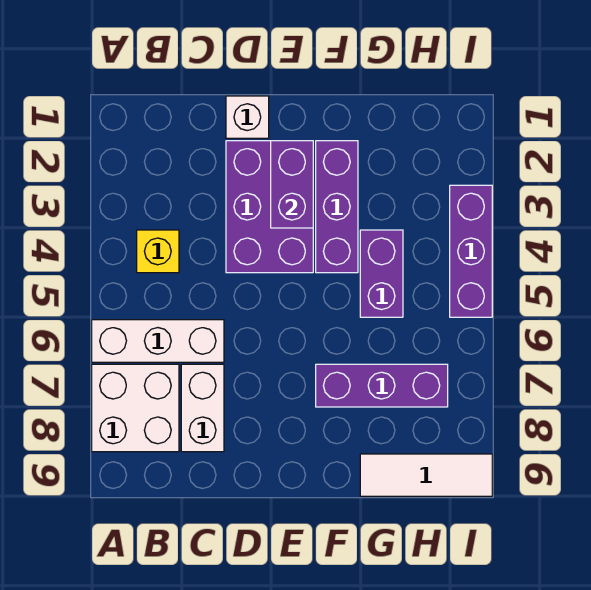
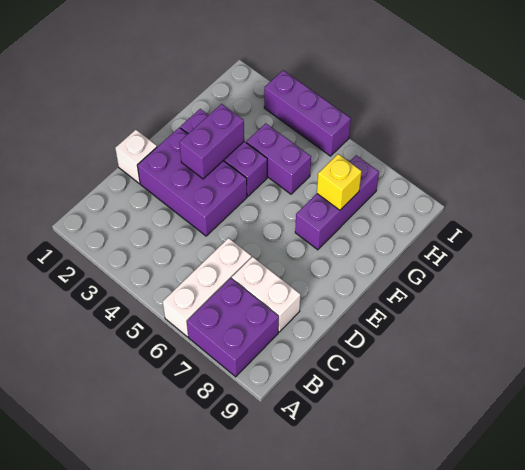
white brick A7:B8 level 1 -> purple brick A7:B8 level 1
yellow brick B4 level 1 -> yellow brick G7 level 2
purple brick E2:E3 level 2 -> purple brick E3:F3 level 2
white tile G9:I9 level 1 -> none

